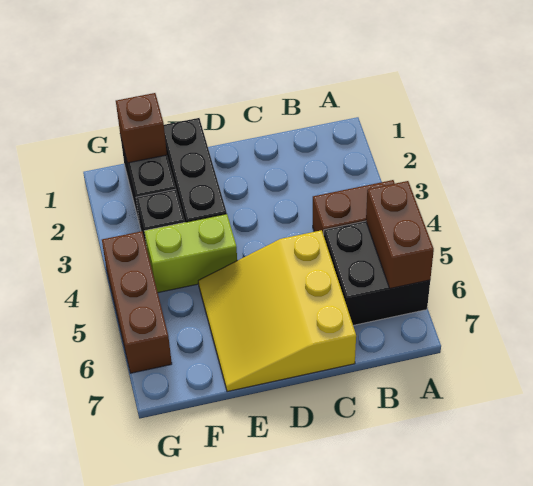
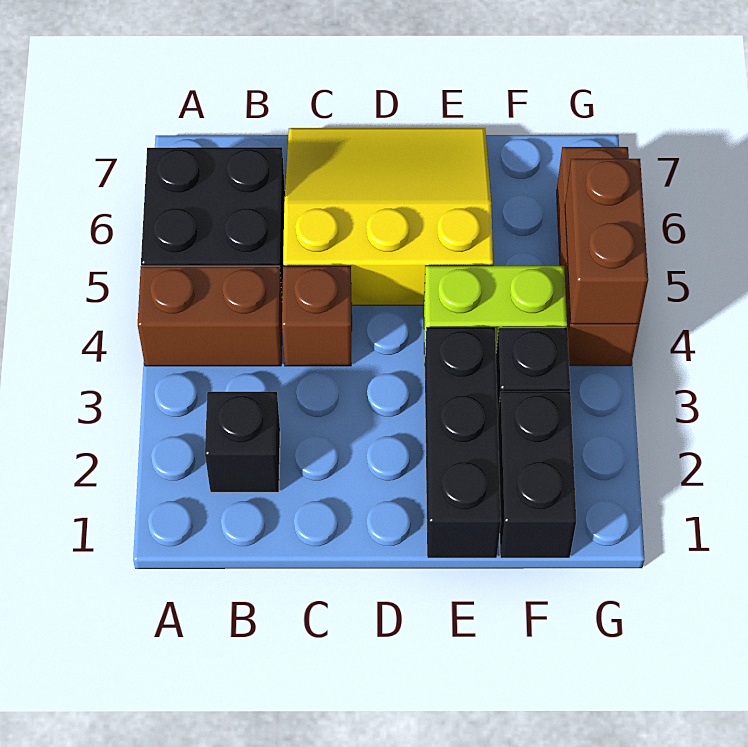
brown brick A5:A6 level 2 -> brown brick G4:G5 level 2
none -> black brick B2 level 1
yellow slope C5:E7 level 1 top C -> yellow slope C5:E7 level 1 top 5
brown brick F1 level 2 -> brown brick C4 level 1

